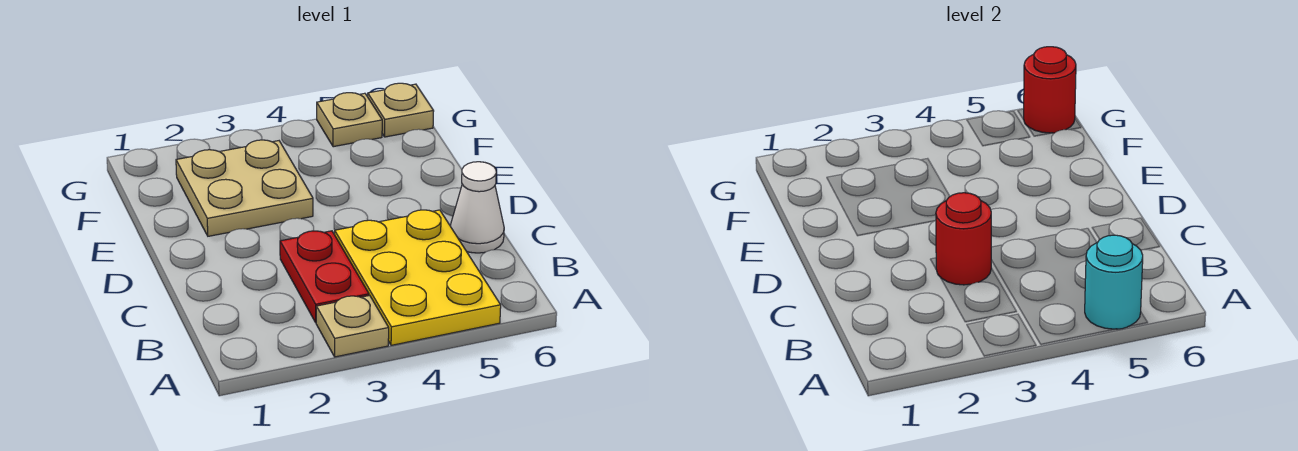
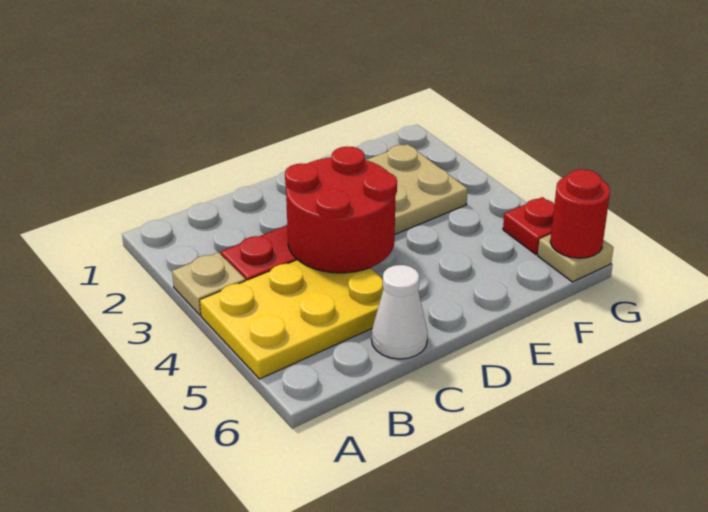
cyan round brick A5 level 2 -> none
red round brick C3 level 2 -> red round brick C3:D4 level 2
tan plate G5 level 1 -> red plate G5 level 1

